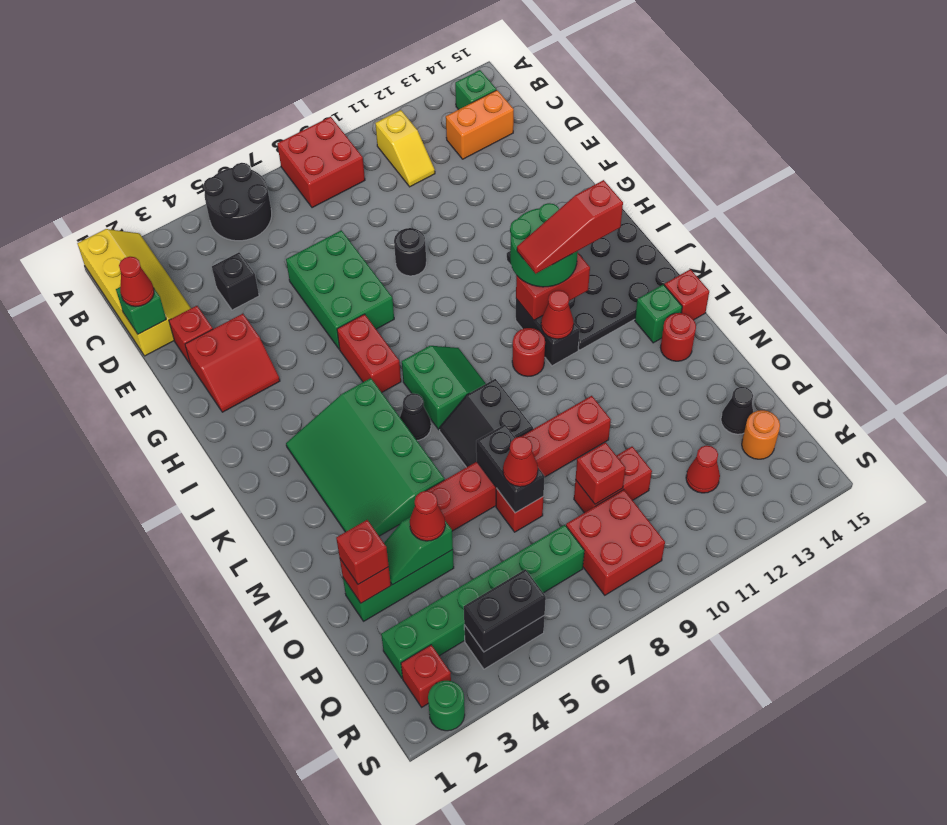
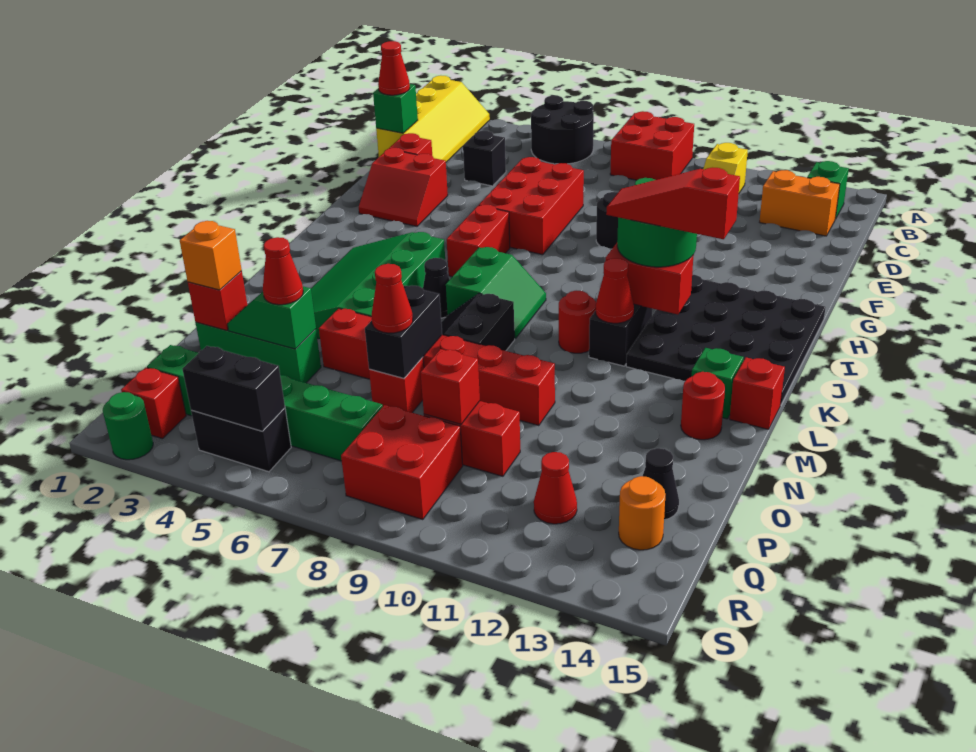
green brick E6:G7 level 1 -> red brick E6:G7 level 1
red brick O2 level 3 -> orange brick O2 level 3

